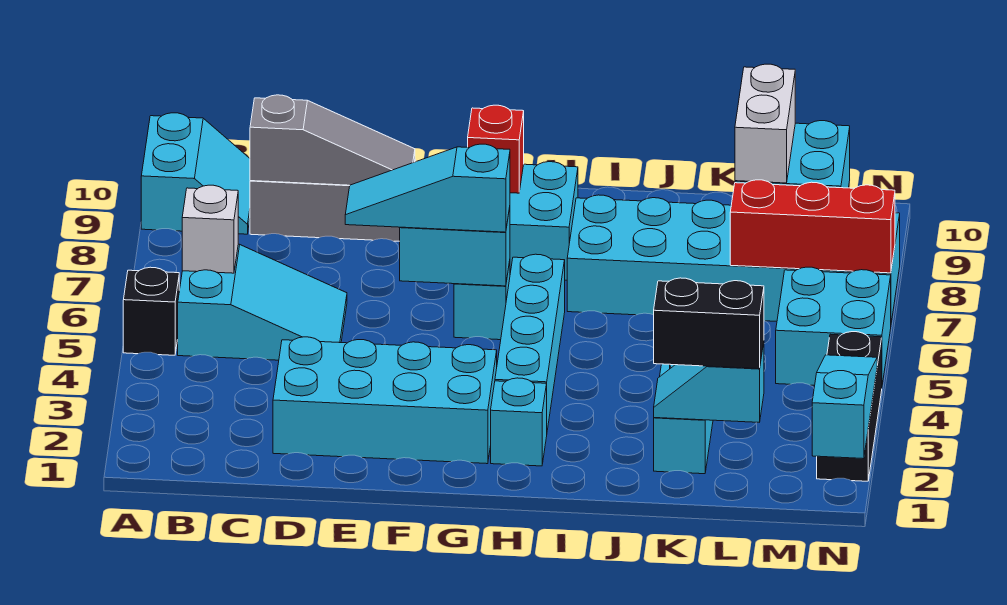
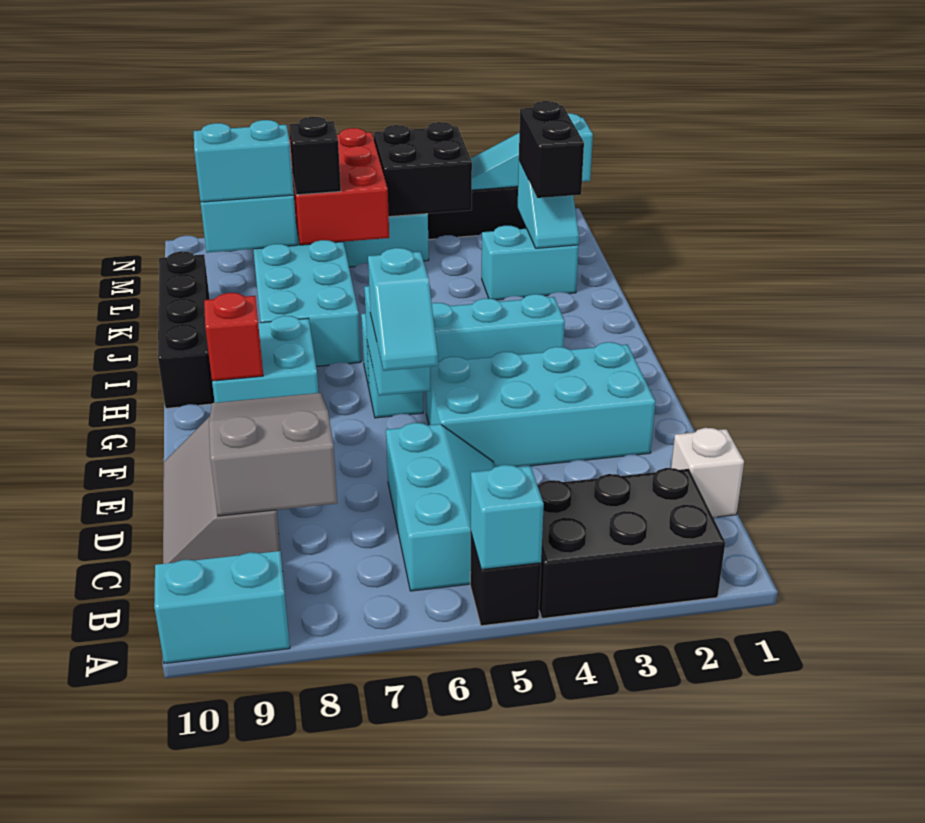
none -> black brick A2:B4 level 1
cyan slope B5:D6 level 1 top B -> cyan slope B5:D6 level 1 top 6
white brick B6 level 2 -> white brick C1 level 1
grey slope C9:E9 level 2 top C -> grey slope C8:E9 level 2 top C
cyan brick D2:G3 level 1 -> cyan brick E2:F5 level 1
cyan slope E6:G6 level 3 top G -> cyan slope E6:F6 level 3 top F
cyan brick H2 level 1 -> cyan brick A5 level 2
none -> black brick H10:K10 level 1
red brick L7:N7 level 2 -> red brick L6:N7 level 2
none -> black brick L7 level 3
white brick L8:L9 level 3 -> cyan brick L8:L9 level 3
none -> black brick M4:N5 level 2

